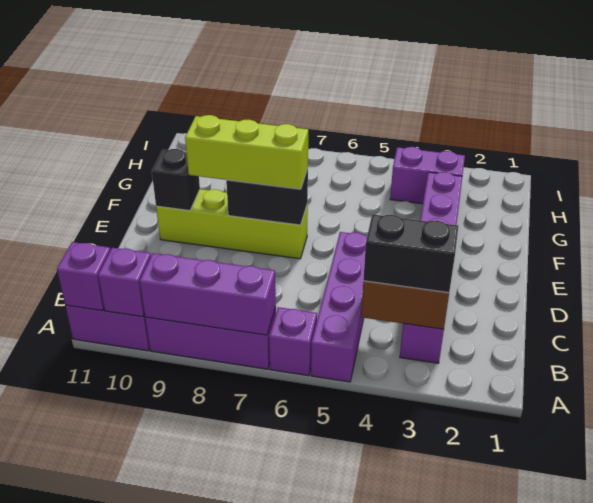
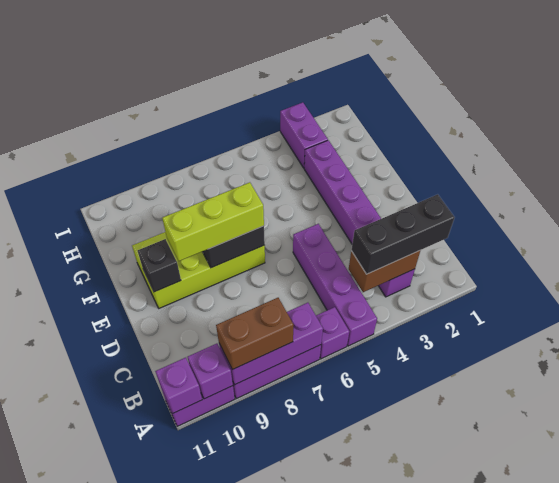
none -> brown brick A8:A9 level 3
black brick B3:B4 level 3 -> black brick B2:B4 level 3
lime brick E7:E10 level 1 -> lime brick E7:F10 level 1
purple brick H3:H4 level 1 -> purple brick H3:I3 level 1

